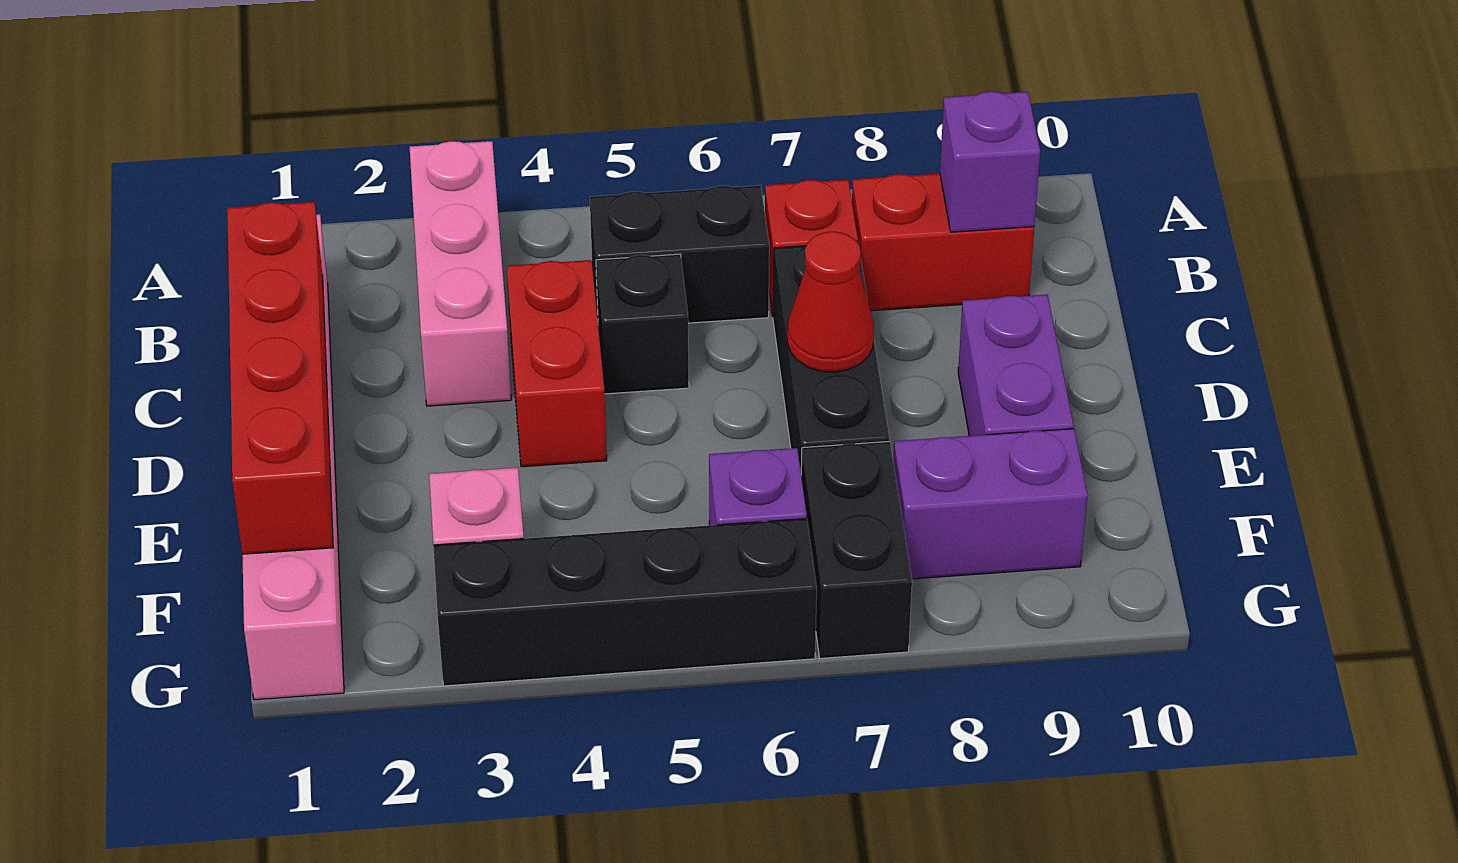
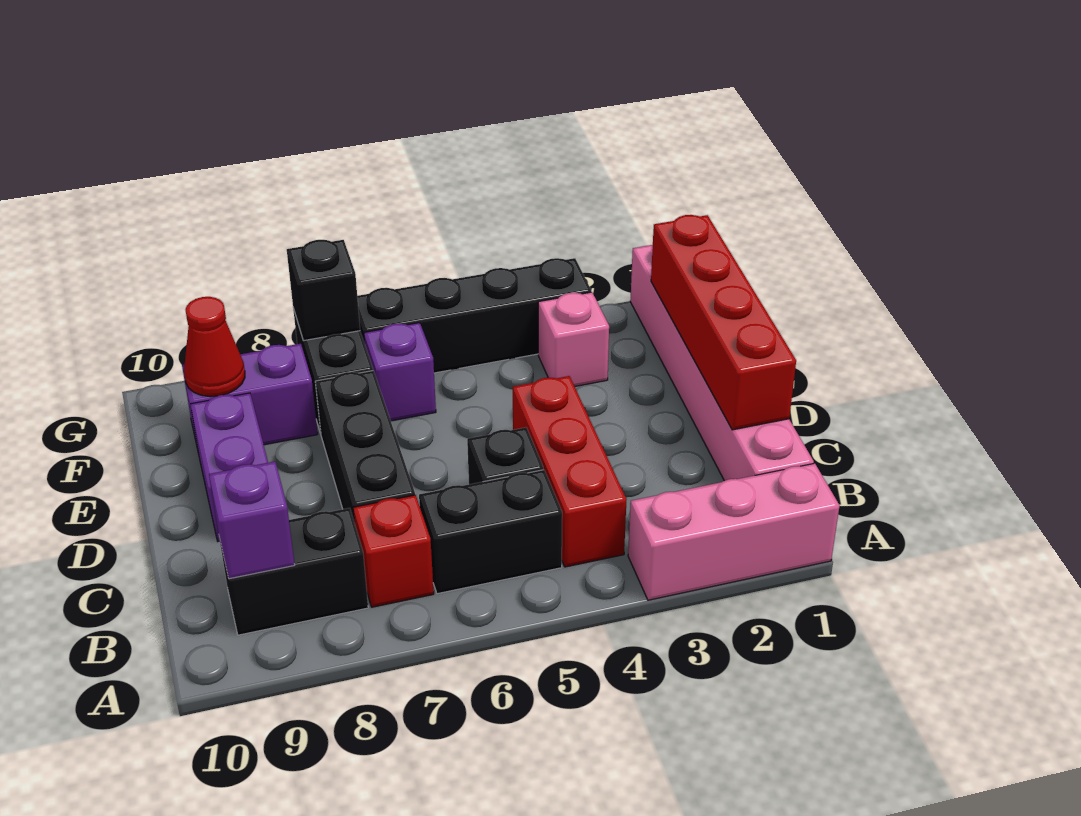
pink brick A3:C3 level 1 -> pink brick A1:A3 level 1
red brick B8:B9 level 1 -> black brick B8:B9 level 1
red brick C4:D4 level 1 -> red brick B4:D4 level 1
red cone D7 level 2 -> red cone F9 level 2
none -> black brick G7 level 2

